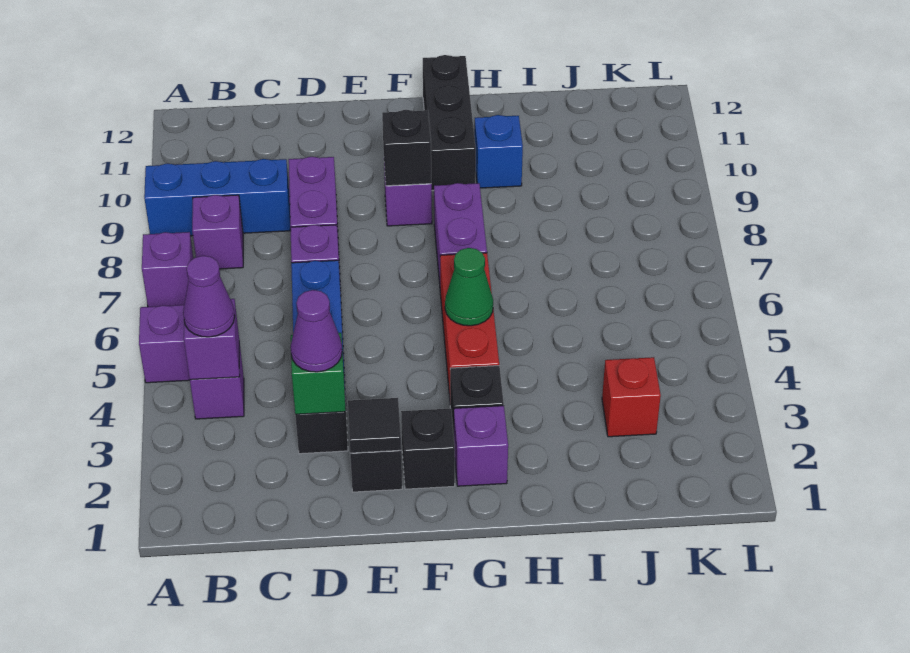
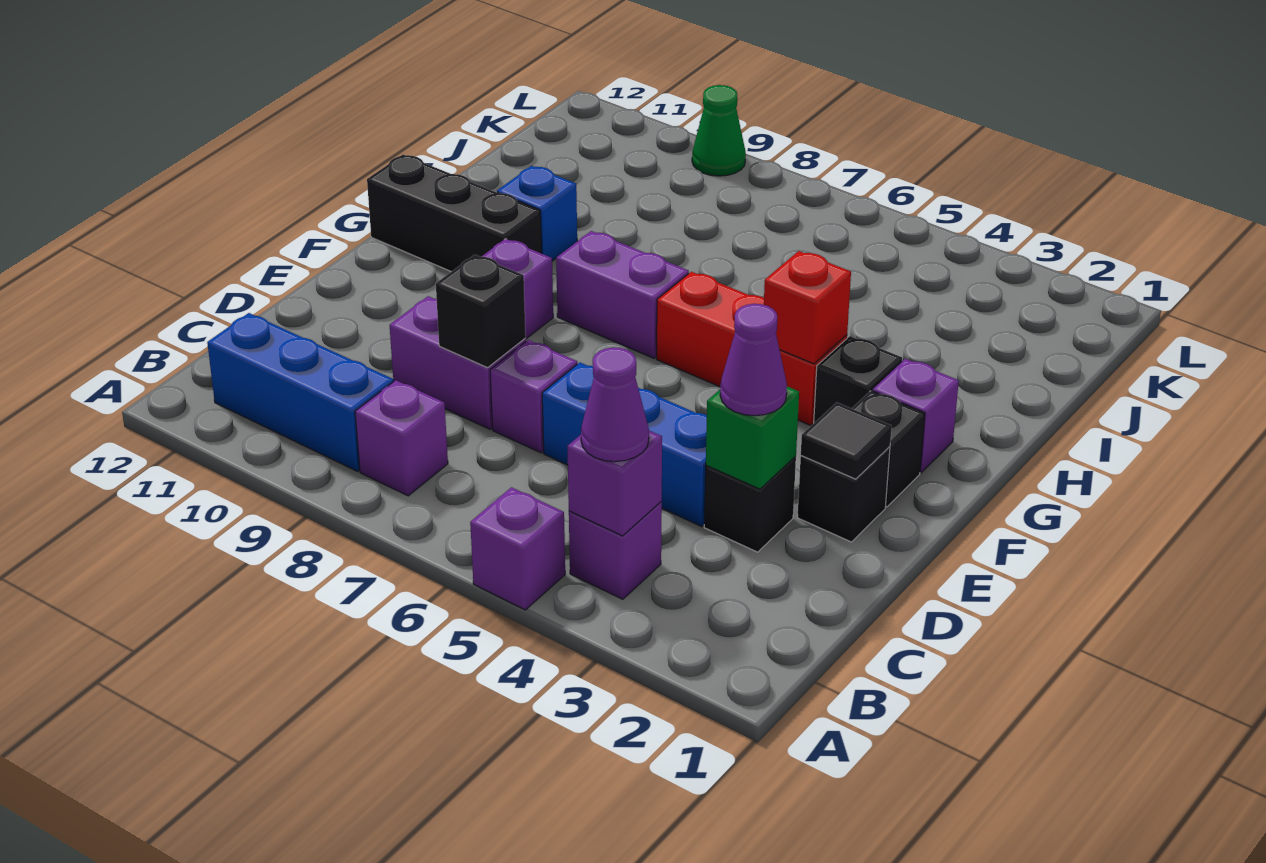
purple brick A7 level 1 -> none
blue brick A9:C9 level 1 -> blue brick B9:B11 level 1
black brick F9 level 2 -> black brick D8 level 2
green cone G5 level 2 -> green cone L9 level 1
red brick J3 level 1 -> red brick G4 level 2

